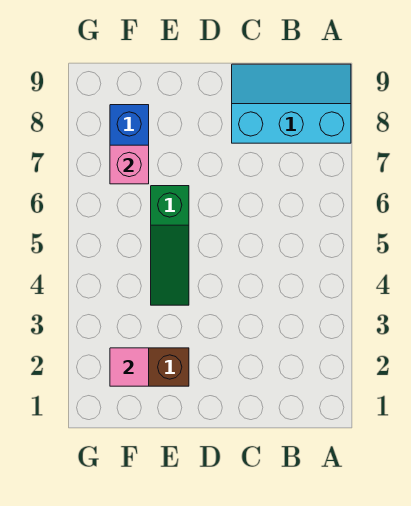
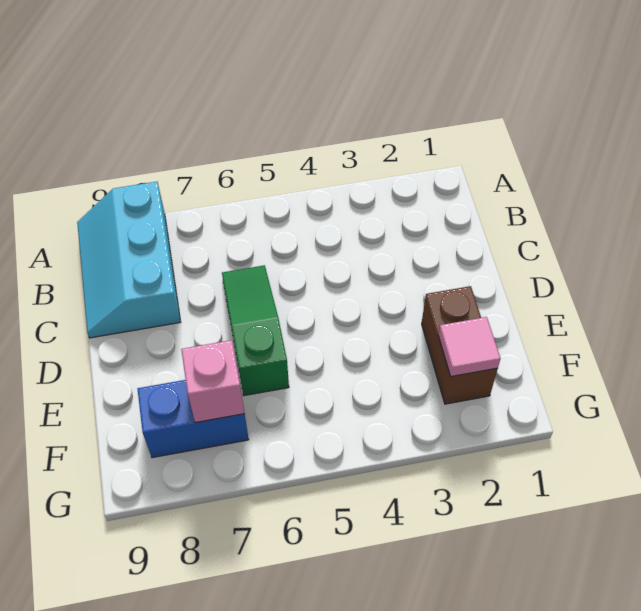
green slope E4:E6 level 1 top 6 -> green slope C6:E6 level 1 top E

